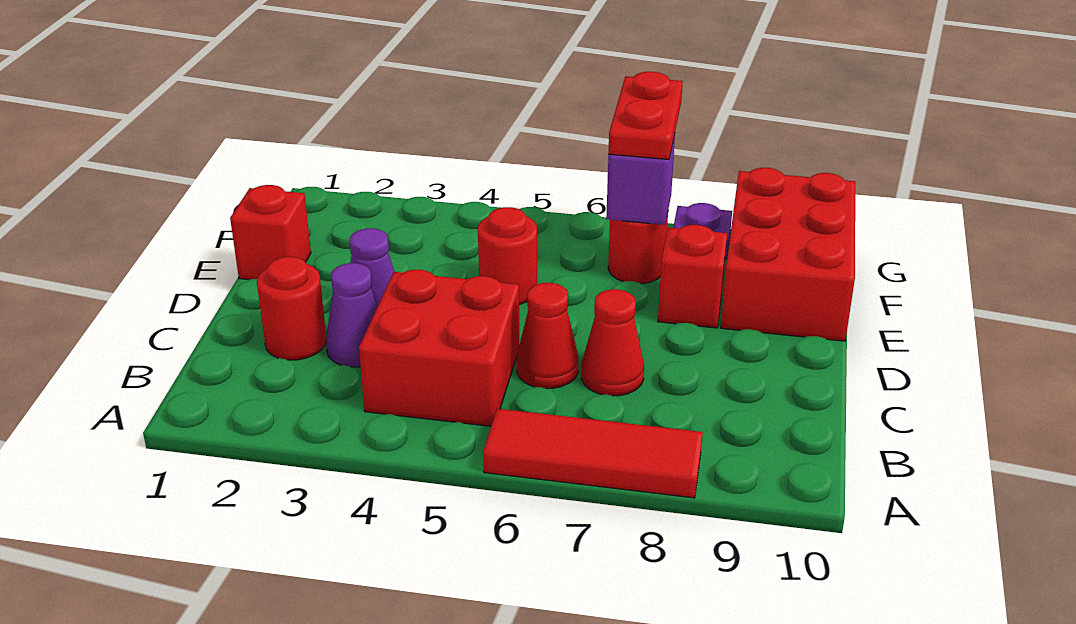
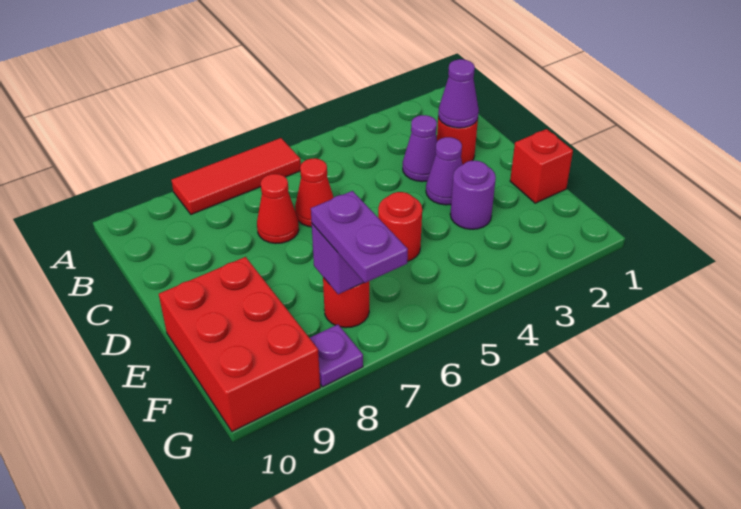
red brick B4:C5 level 1 -> none
none -> purple cone C2 level 2
none -> purple round brick E3 level 1
red brick E8 level 1 -> none
red plate F7:G7 level 3 -> purple plate F7:G7 level 3

